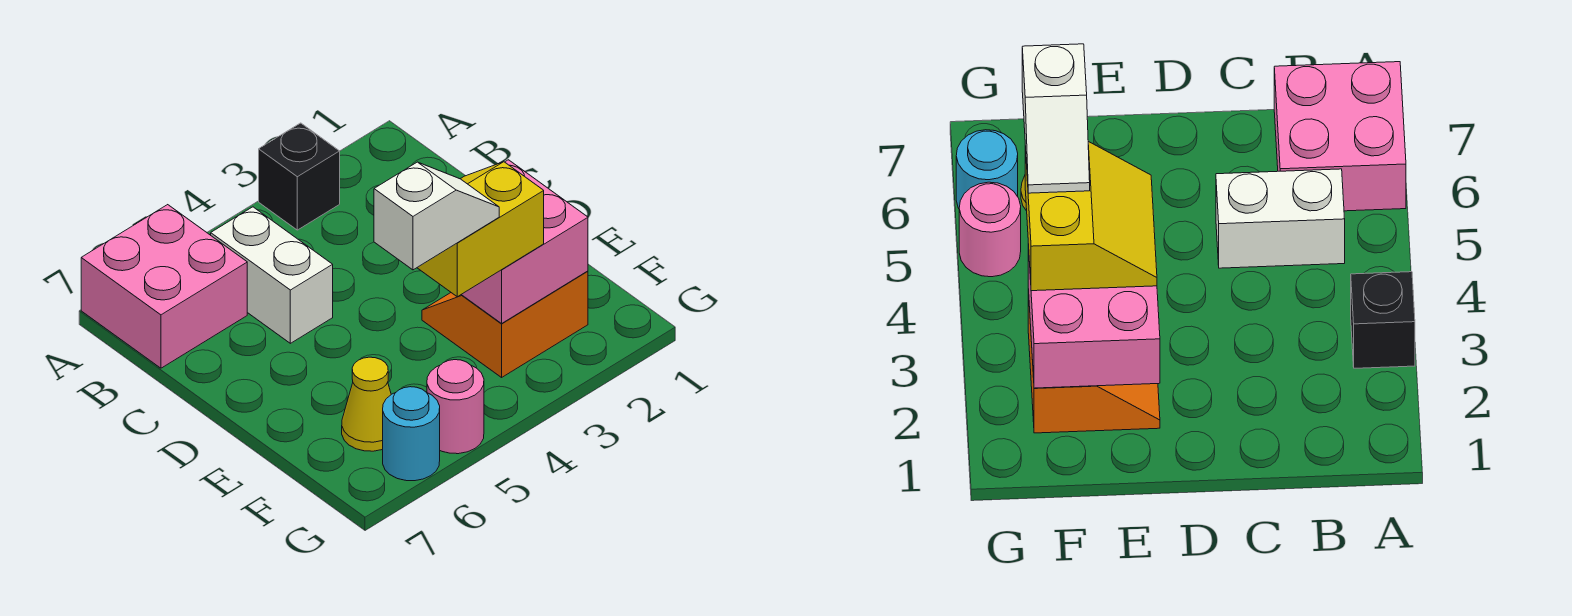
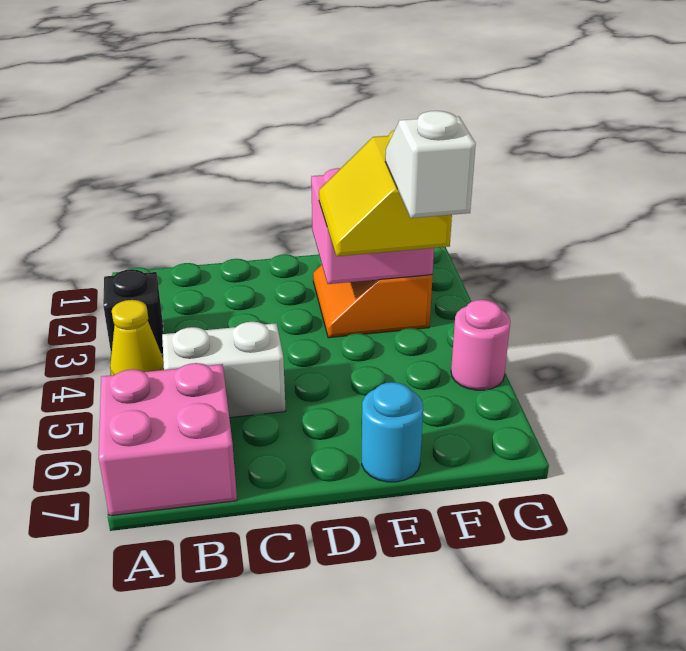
yellow cone F6 level 1 -> yellow cone A4 level 1
cyan round brick G6 level 1 -> cyan round brick E7 level 1

